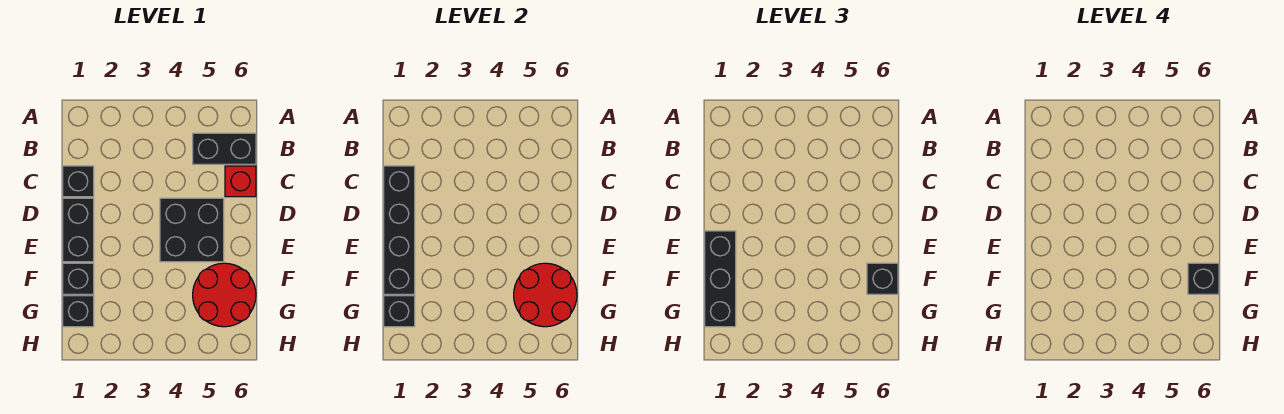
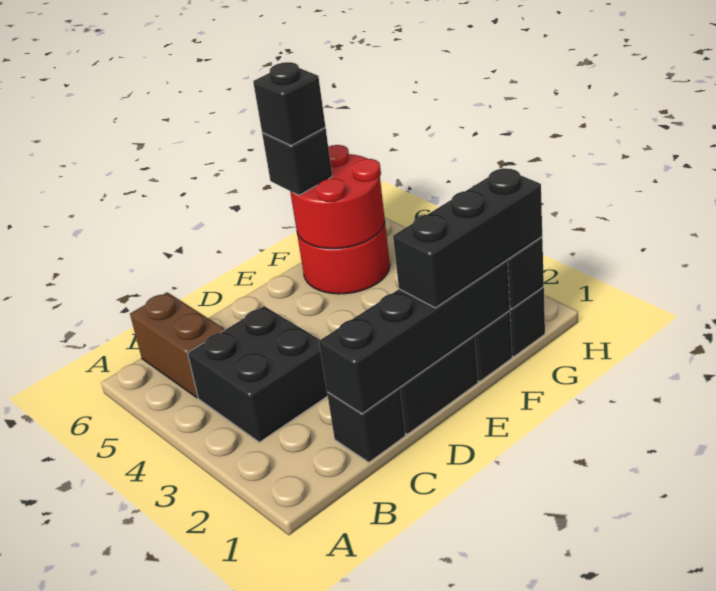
black brick B5:B6 level 1 -> brown brick B5:B6 level 1
red brick C6 level 1 -> none
black brick D4:E5 level 1 -> black brick B3:C4 level 1

